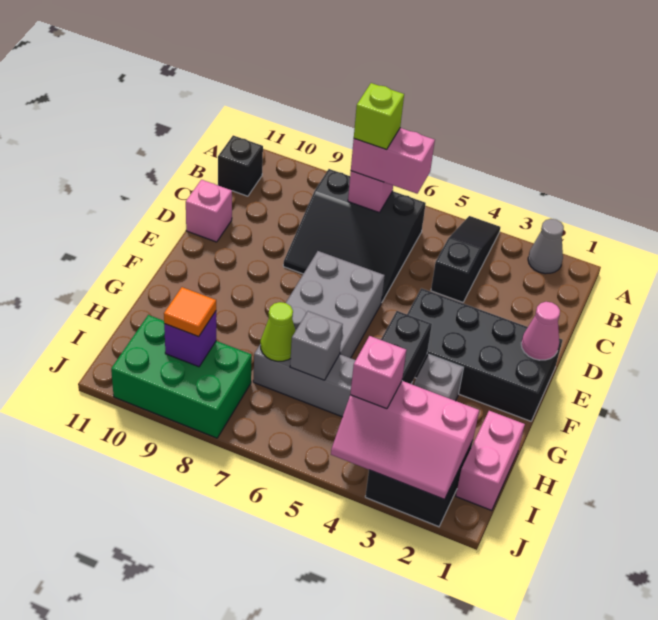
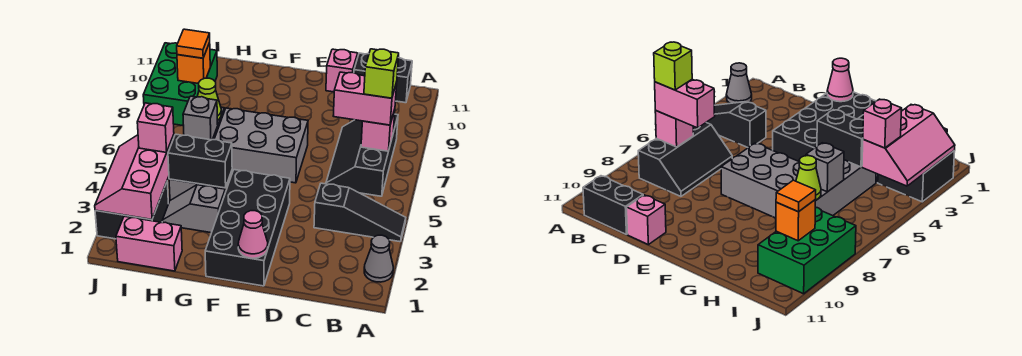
black slope B6:D8 level 1 top B -> black slope B6:C8 level 1 top B
pink brick B6:B7 level 3 -> pink brick B7:C7 level 3
black brick B11 level 1 -> black brick B11:C11 level 1
purple brick I9 level 2 -> orange brick I9 level 2

